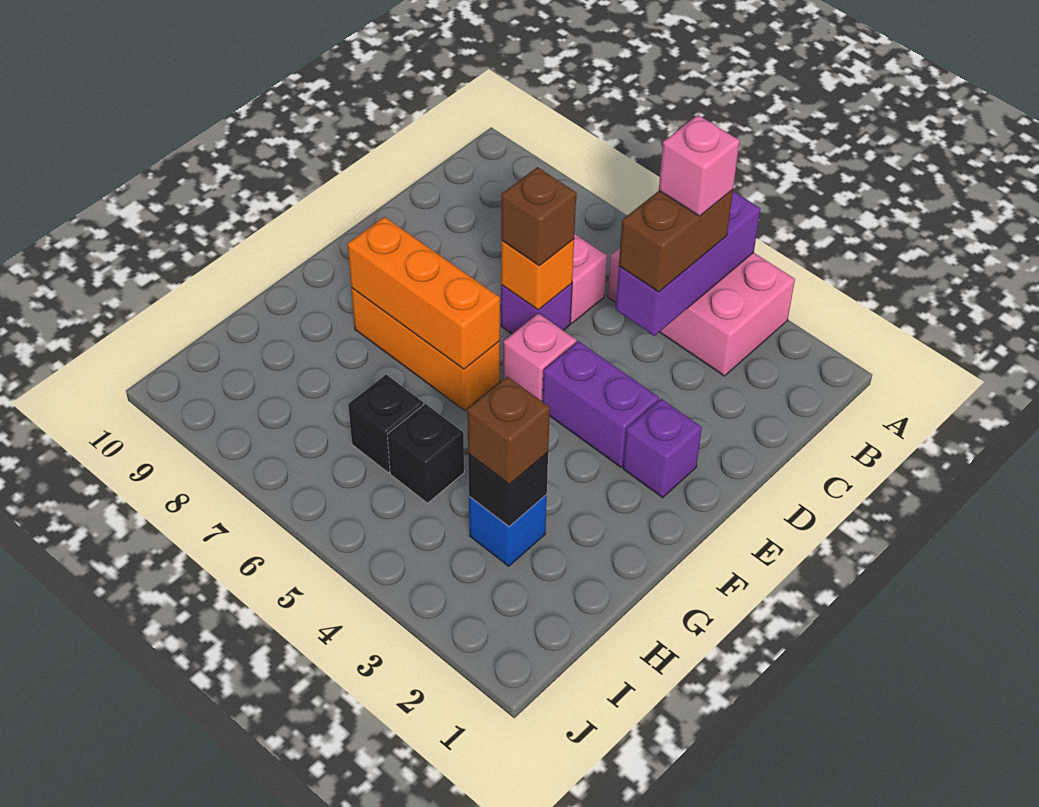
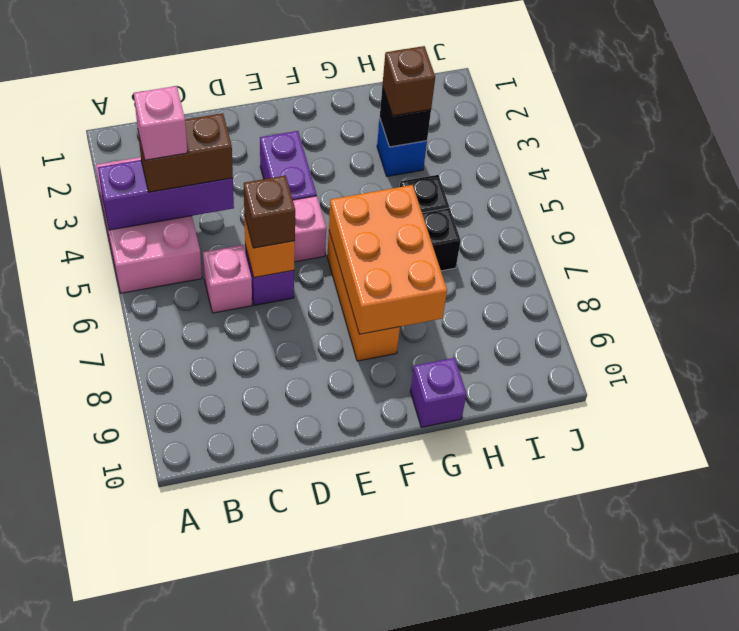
purple brick E2 level 1 -> purple brick G10 level 1
orange brick F6:F8 level 2 -> orange brick F6:G8 level 2

